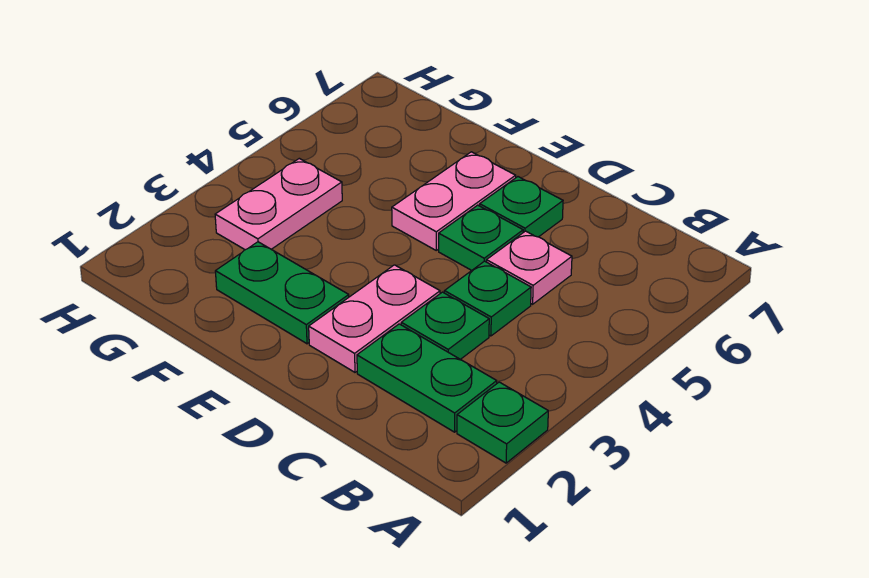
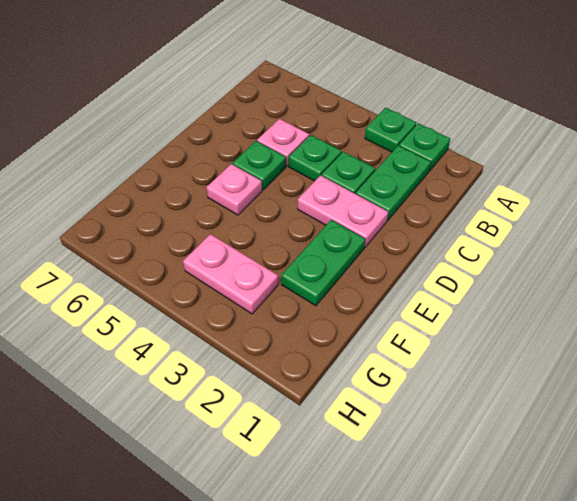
green plate D6 level 1 -> green plate A3 level 1
pink plate E5:E6 level 1 -> pink plate E5 level 1

